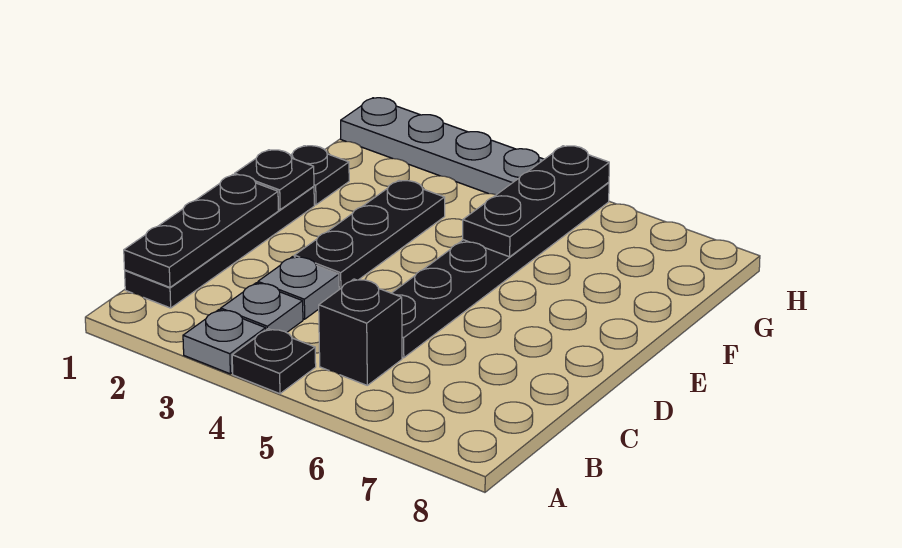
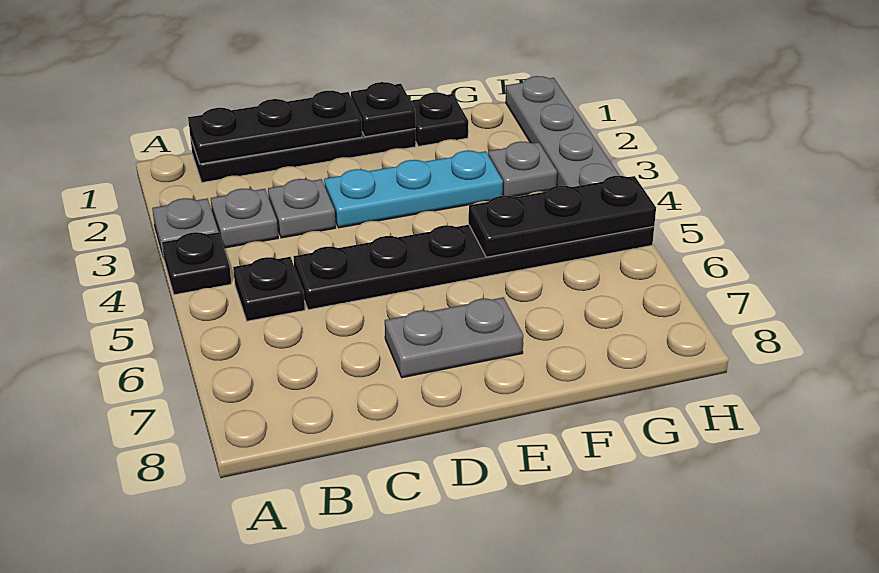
black brick B5 level 1 -> black plate B5 level 1
black plate D3:F3 level 1 -> cyan plate D3:F3 level 1
none -> grey plate D7:E7 level 1
none -> grey plate G3 level 1

